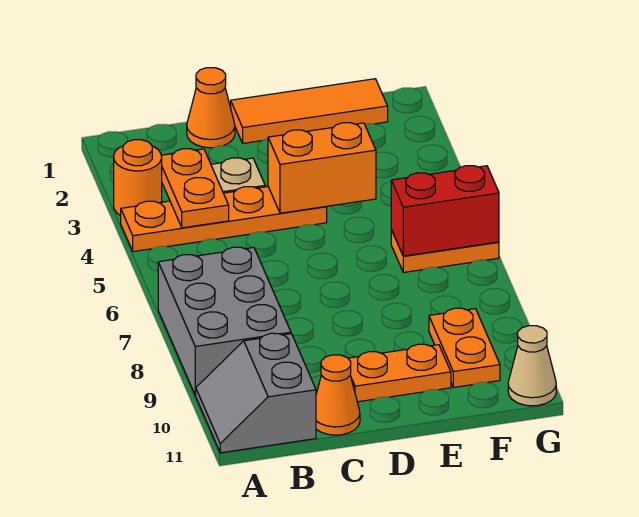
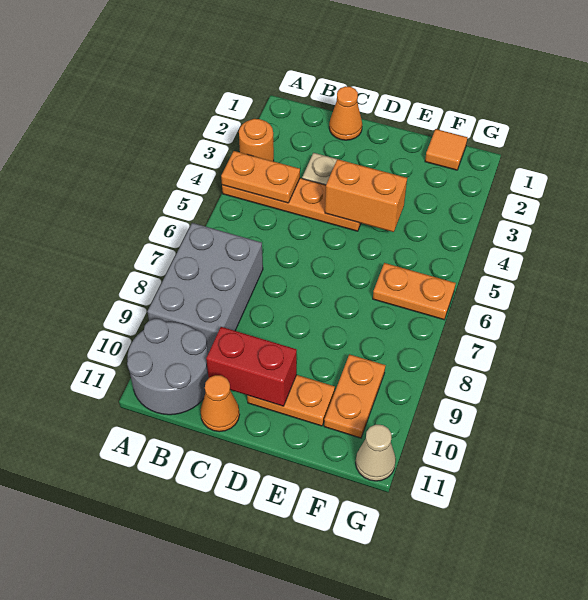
grey slope A10:B11 level 1 top B -> grey round brick A10:B11 level 1
orange plate B3:B4 level 2 -> orange plate A4:B4 level 2
orange tile D1:F1 level 1 -> orange tile F1 level 1
red brick F6:G6 level 2 -> red brick C10:D10 level 2

